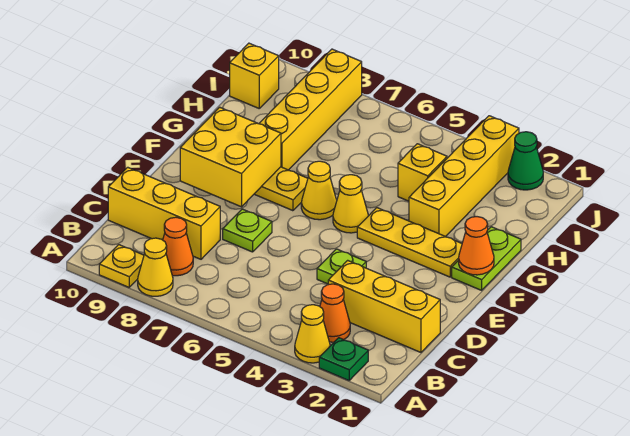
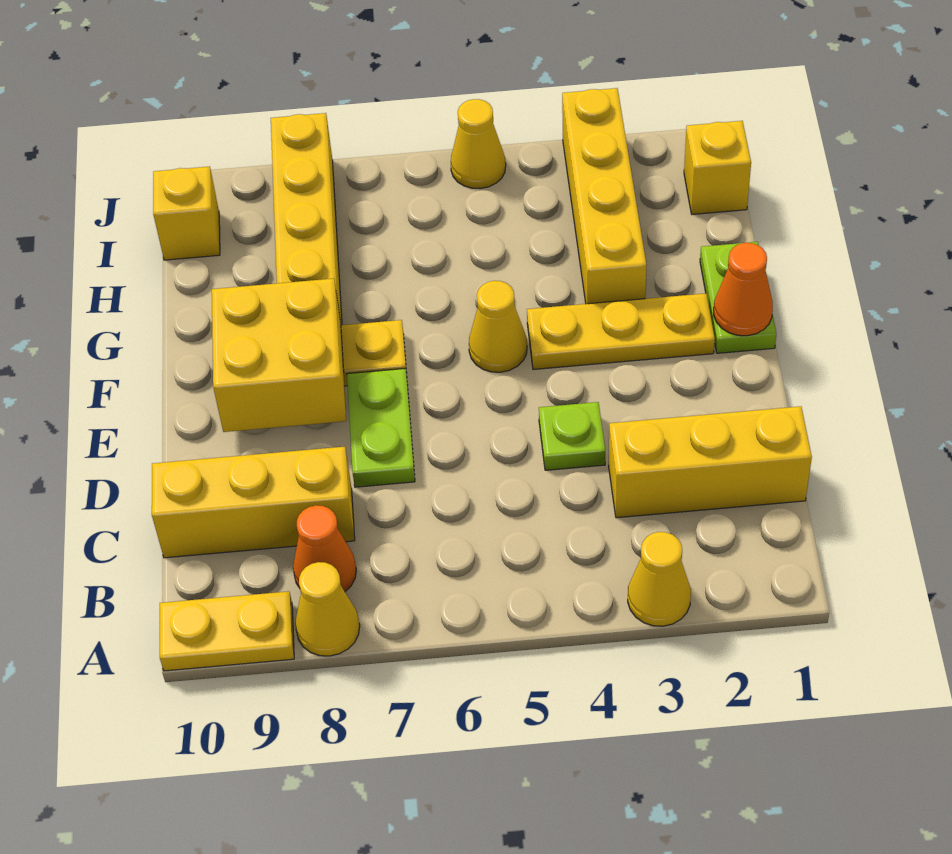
green plate A2 level 1 -> none
yellow plate A9 level 1 -> yellow plate A9:A10 level 1
orange cone B3 level 1 -> none
lime plate D7 level 1 -> lime plate D7:E7 level 1
yellow cone F6 level 1 -> yellow cone J5 level 1
yellow brick H4 level 1 -> yellow brick I1 level 1
green cone J2 level 1 -> none

